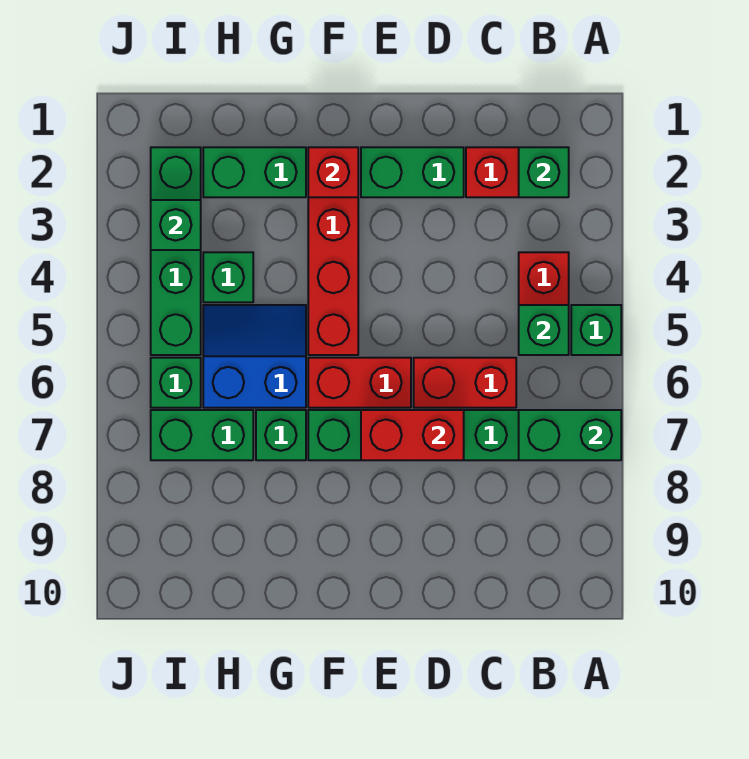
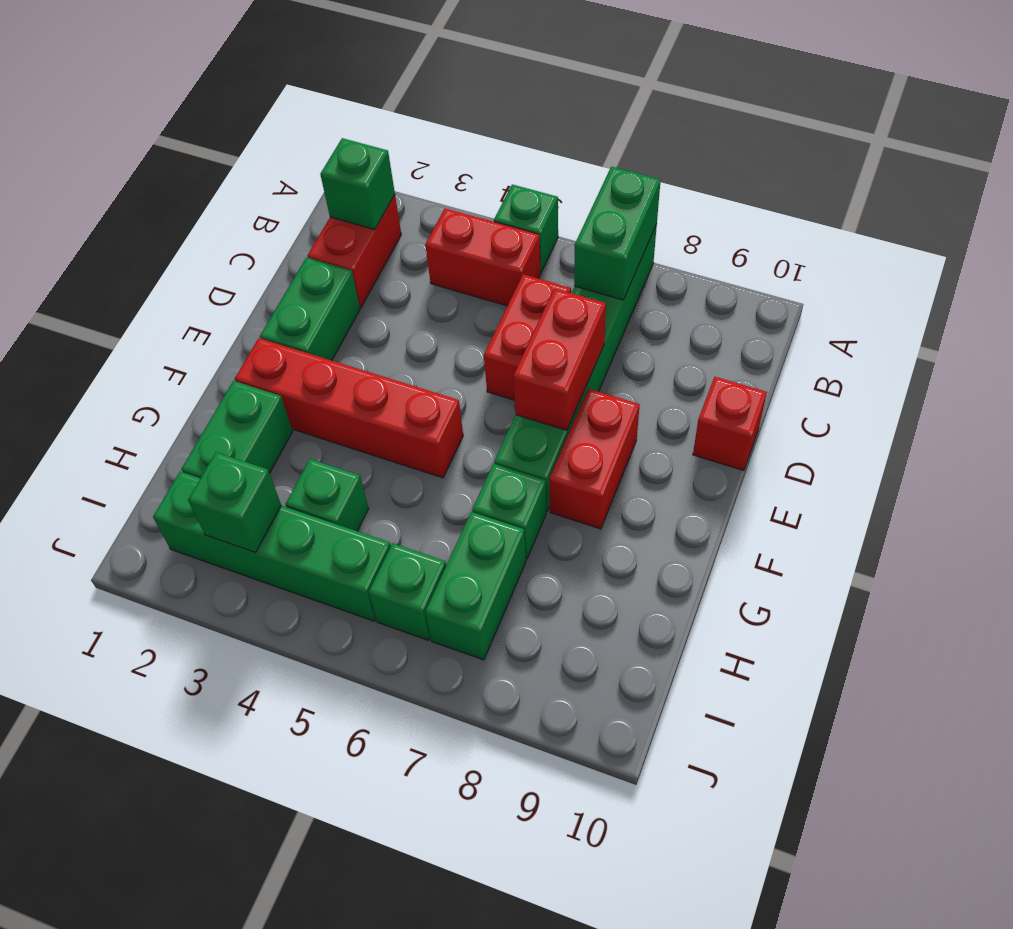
green brick B5 level 2 -> none
red brick E6:F6 level 1 -> red brick E8:F8 level 1
red brick F2 level 2 -> red brick D10 level 1
blue slope G5:H6 level 1 top 6 -> none

